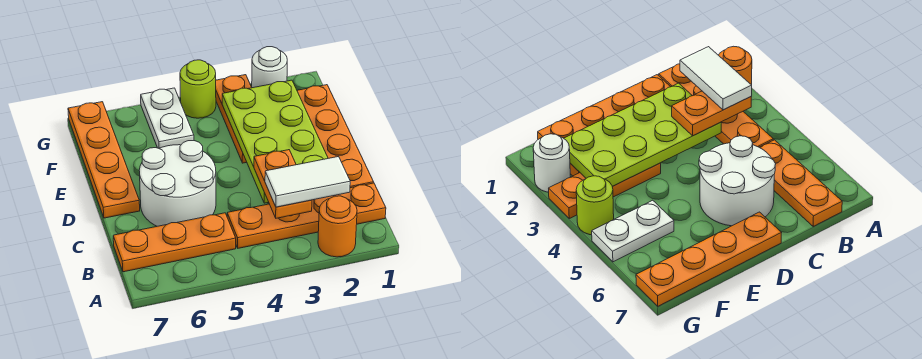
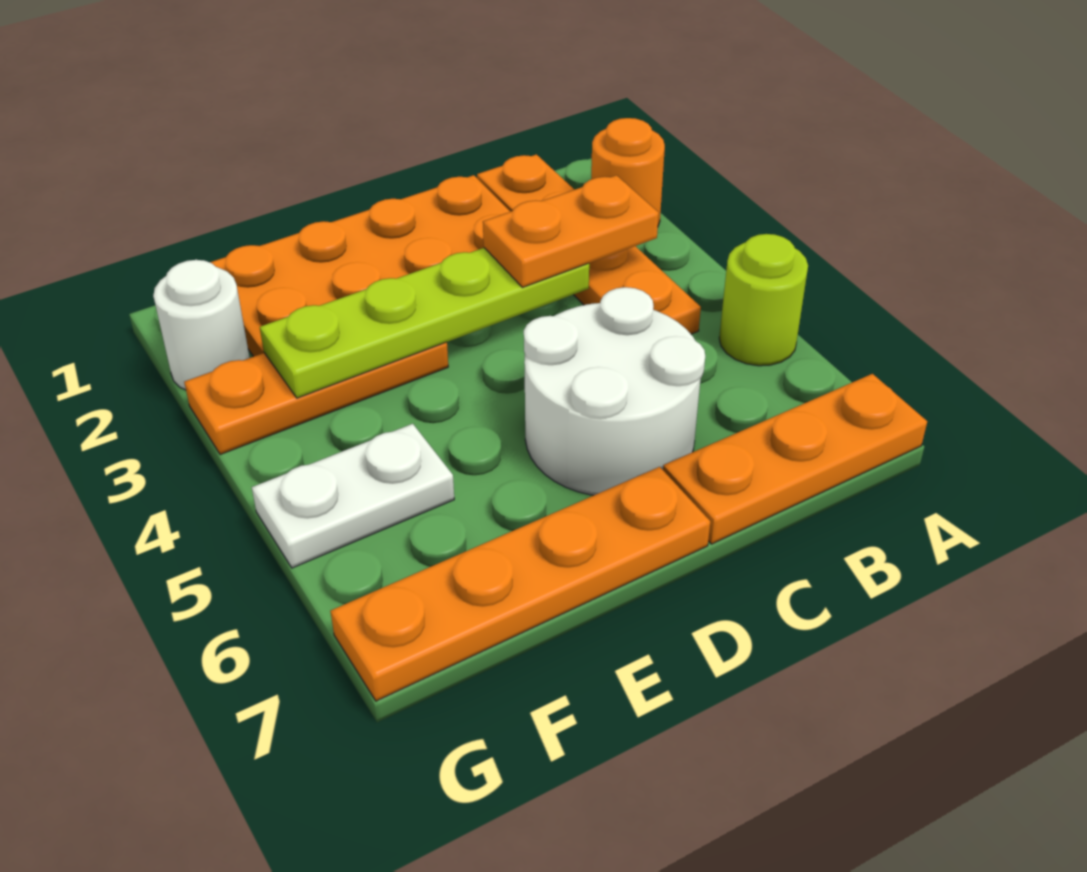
white tile B2:B3 level 4 -> none
orange plate B5:B7 level 1 -> orange plate A7:C7 level 1
lime plate C2:F3 level 2 -> lime plate C3:F3 level 2
lime round brick G4 level 1 -> lime round brick A5 level 1

